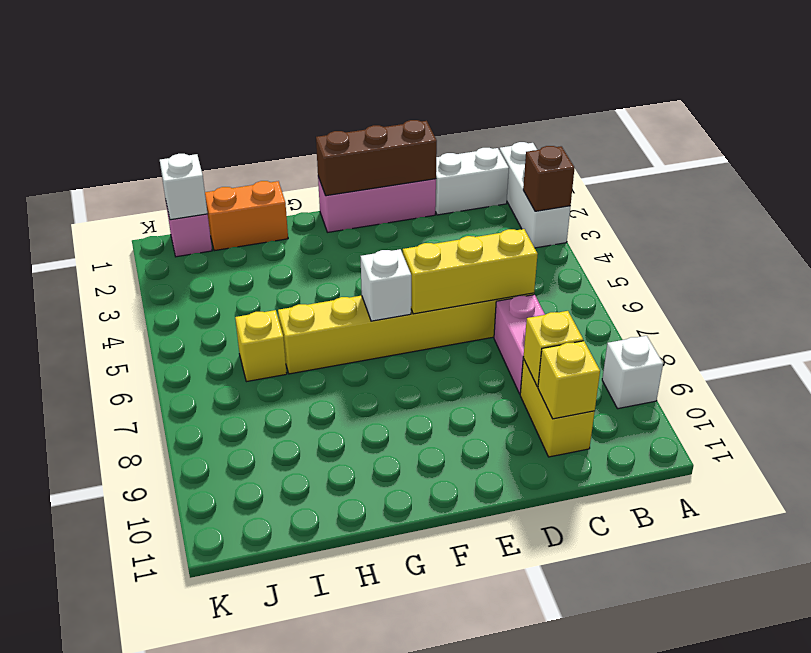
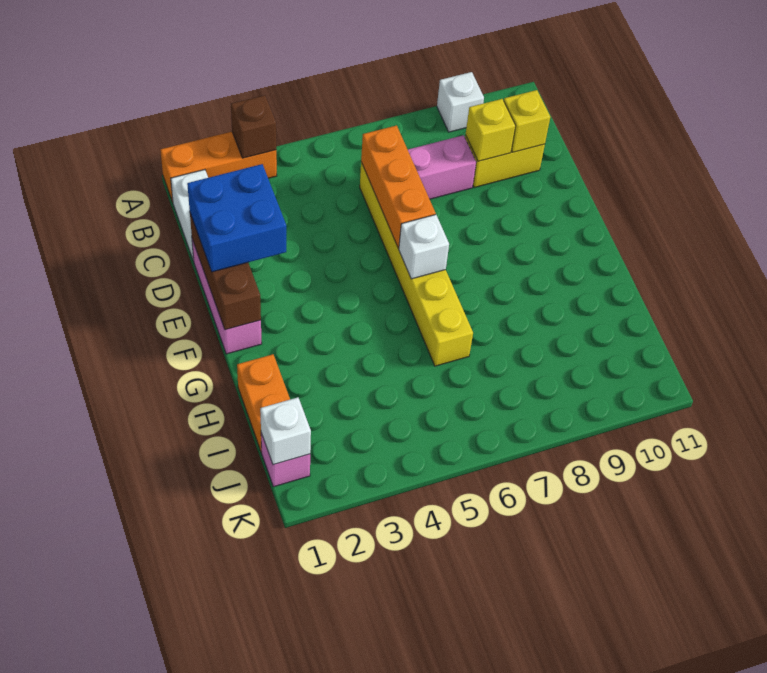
white brick A1:A3 level 1 -> orange brick A1:A3 level 1
yellow brick C6:E6 level 2 -> orange brick C6:E6 level 2
none -> blue brick D1:E2 level 3
yellow brick I6 level 1 -> none

